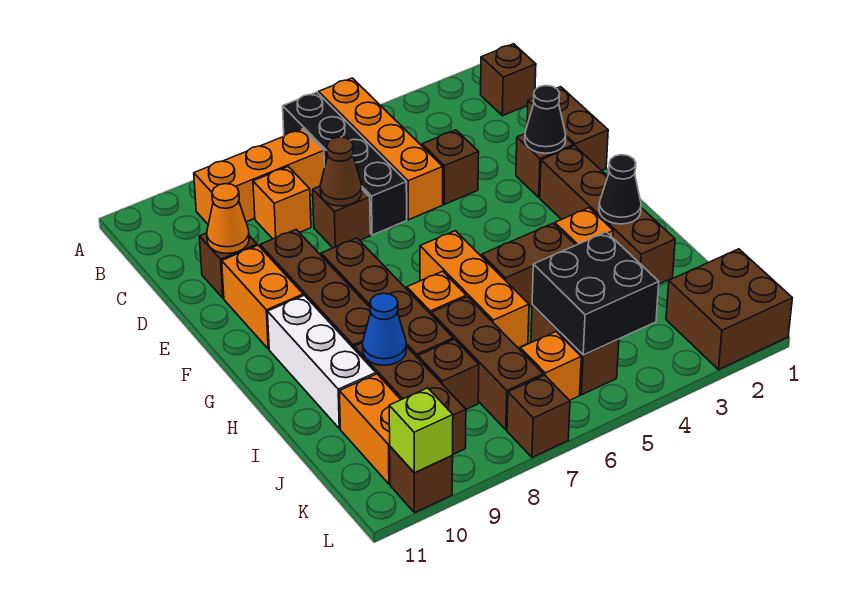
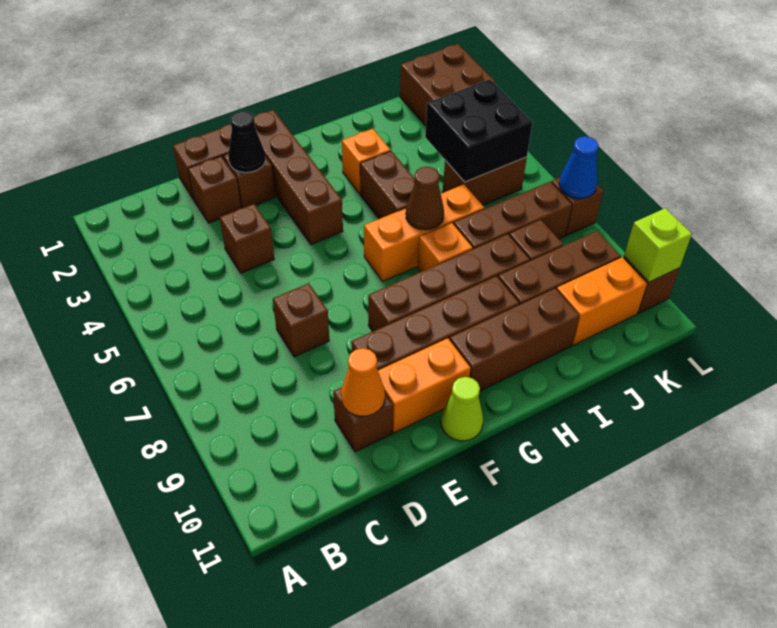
orange brick A5:D5 level 1 -> none
black brick A6:D6 level 1 -> none
brown brick B1 level 1 -> brown brick D2 level 1
orange brick B7:B9 level 1 -> none
orange brick C8 level 1 -> none
brown cone D7 level 2 -> brown cone H6 level 2
brown brick F2:I2 level 1 -> brown brick F1:F4 level 1
none -> lime cone F11 level 1
white brick G10:I10 level 1 -> brown brick G10:I10 level 1
black cone H2 level 2 -> none
blue cone I9 level 2 -> blue cone L7 level 2
orange brick K6 level 1 -> none

